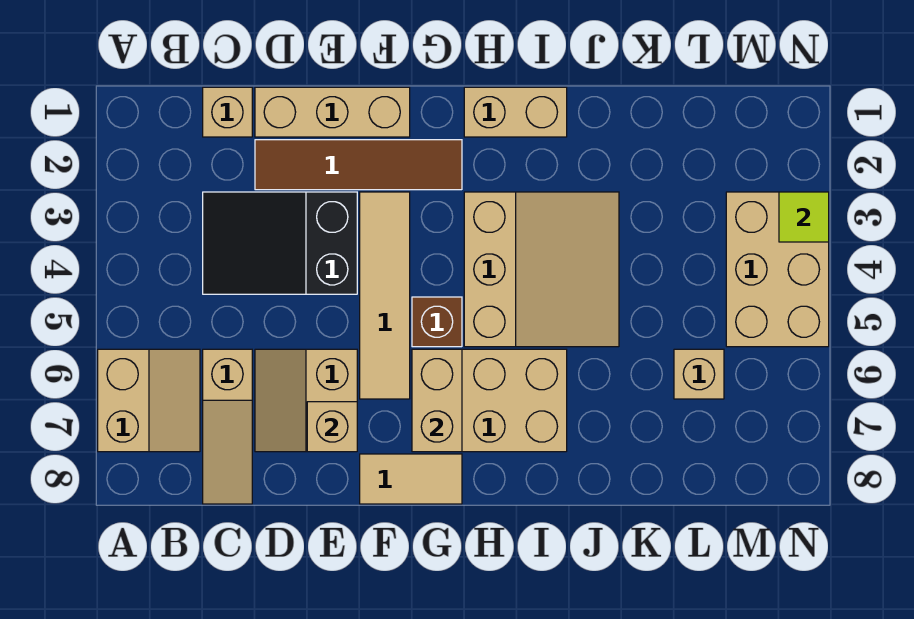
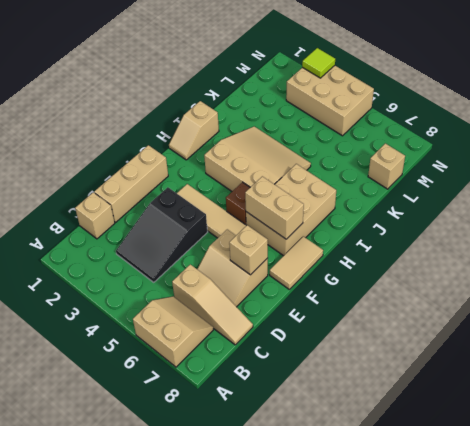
brown tile D2:G2 level 1 -> none
tan brick H1:I1 level 1 -> tan slope H1:I1 level 1 top I
tan brick L6 level 1 -> tan brick L8 level 1

